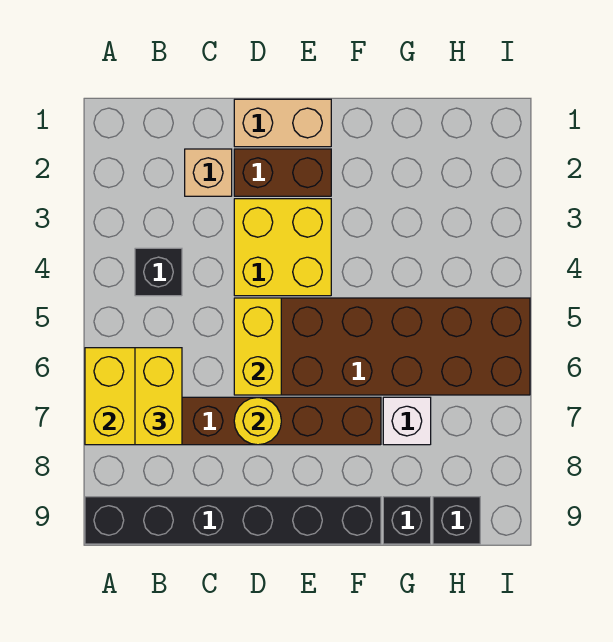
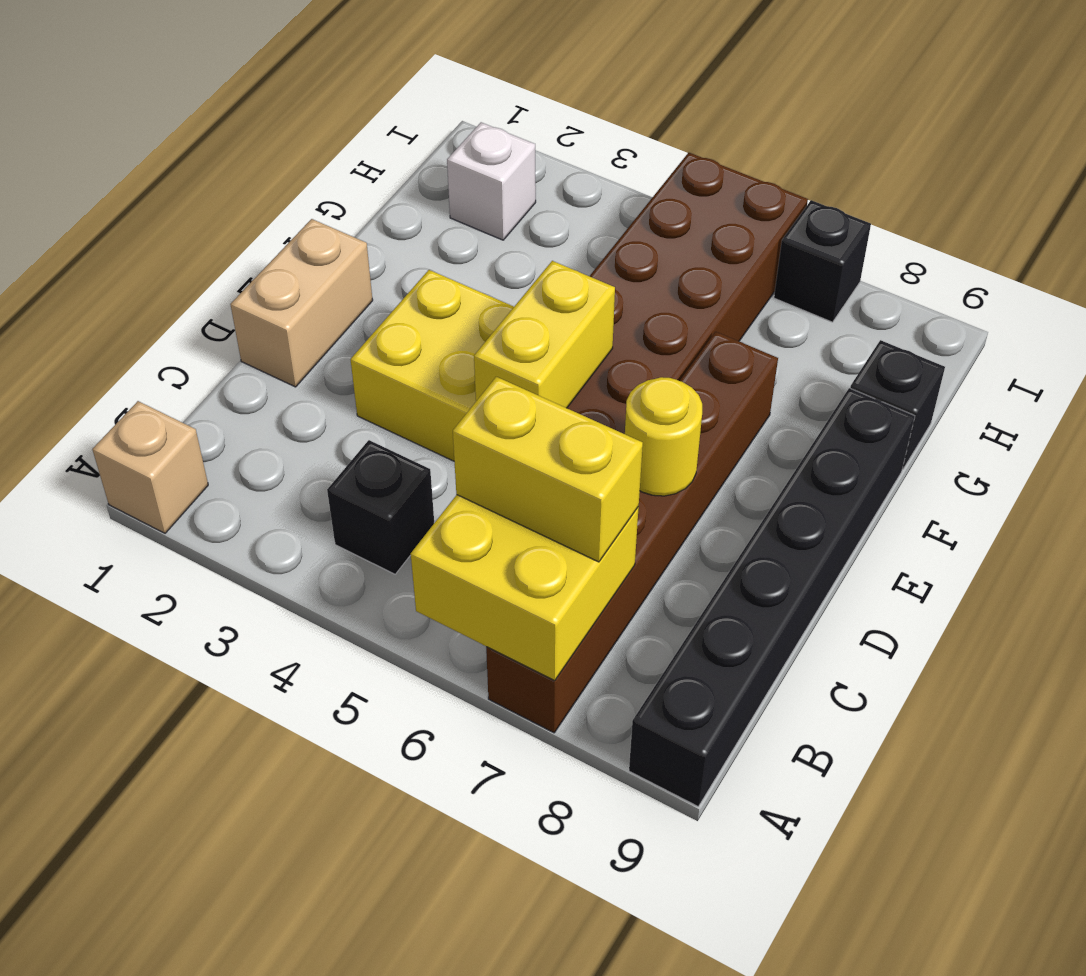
tan brick C2 level 1 -> tan brick A1 level 1
brown brick D2:E2 level 1 -> none
yellow brick D5:D6 level 2 -> yellow brick D5:E5 level 2
white brick G7 level 1 -> white brick H2 level 1
black brick H9 level 1 -> black brick I7 level 1

